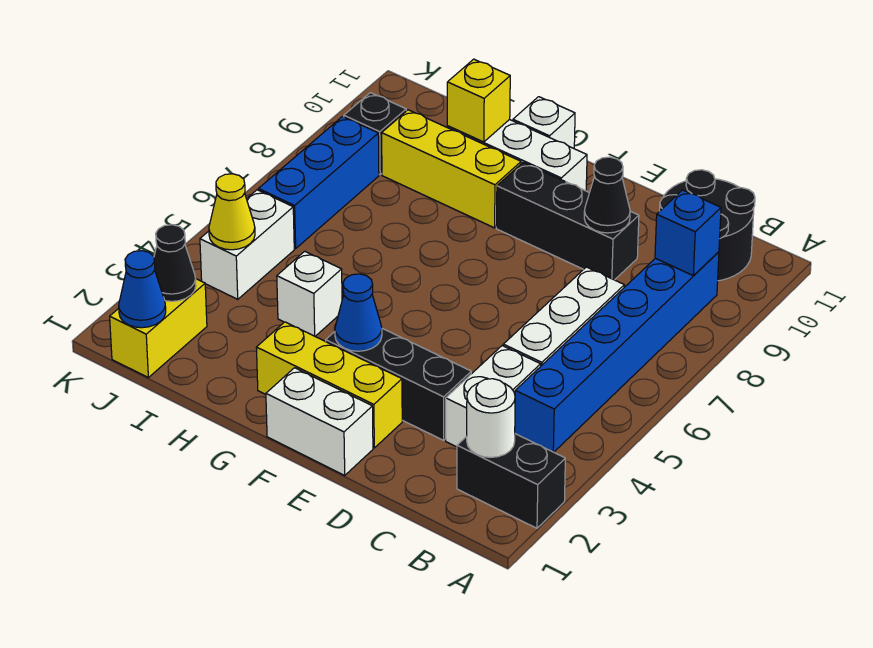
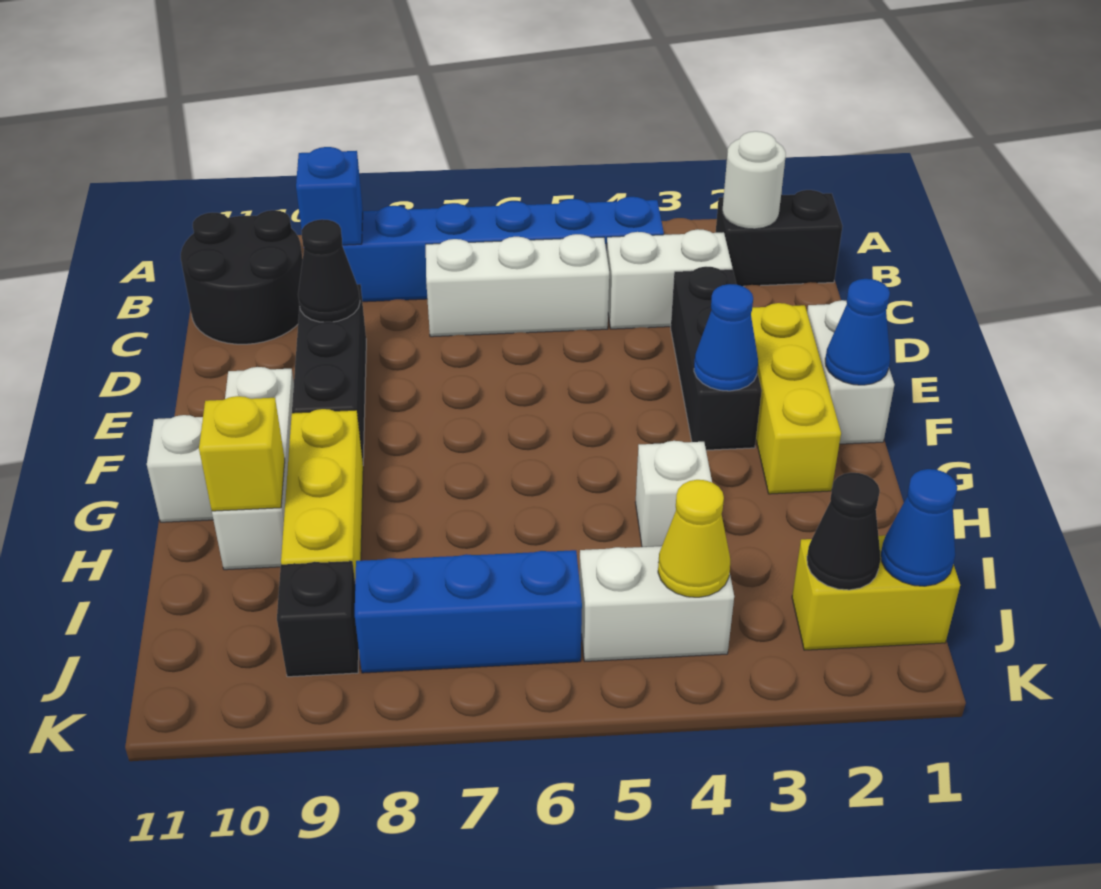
black brick A2:B2 level 1 -> black brick B1:B2 level 1
none -> blue cone F1 level 2

